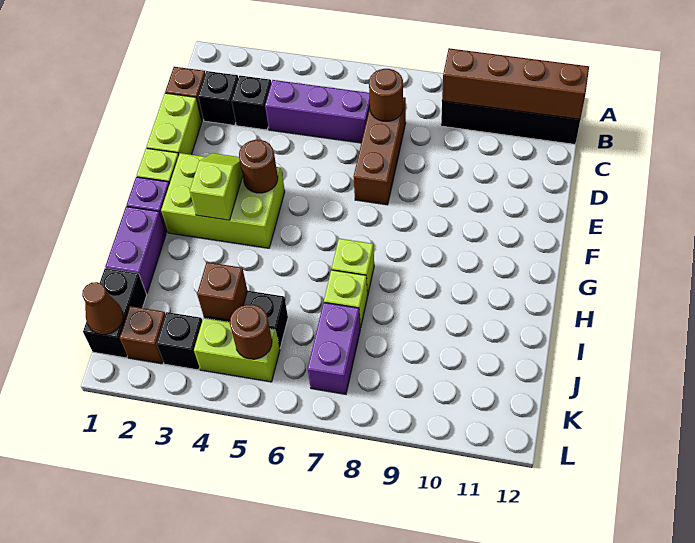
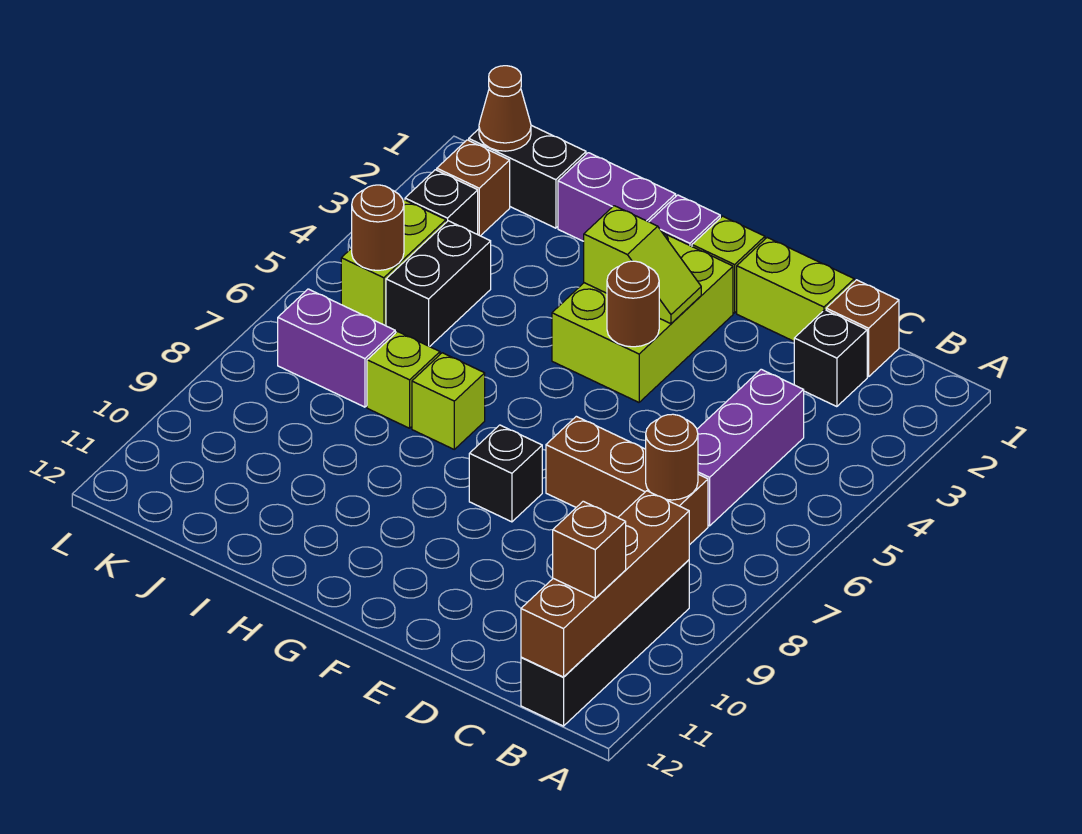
black brick C3 level 1 -> black brick F8 level 1
brown brick J4 level 2 -> brown brick B11 level 3

